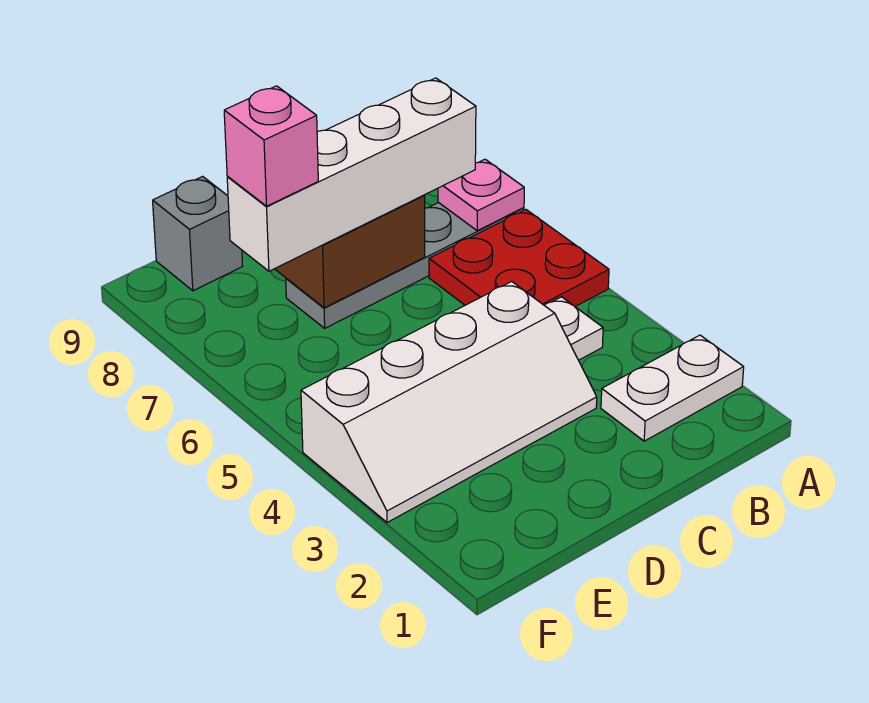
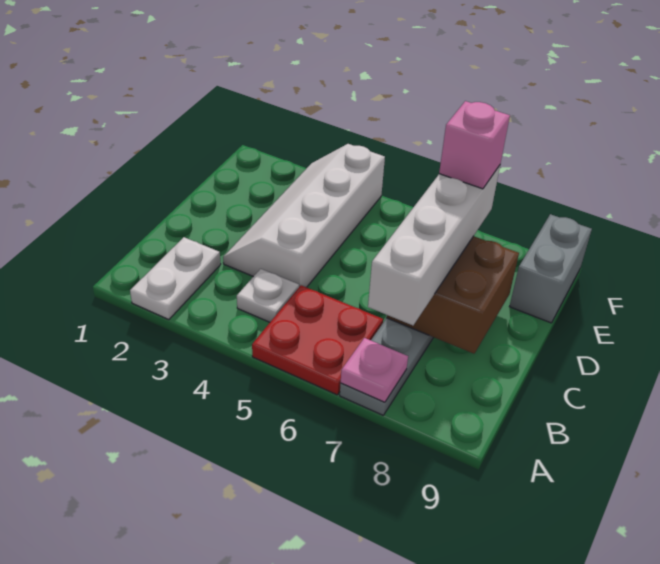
grey brick E9 level 1 -> grey brick E9:F9 level 1

